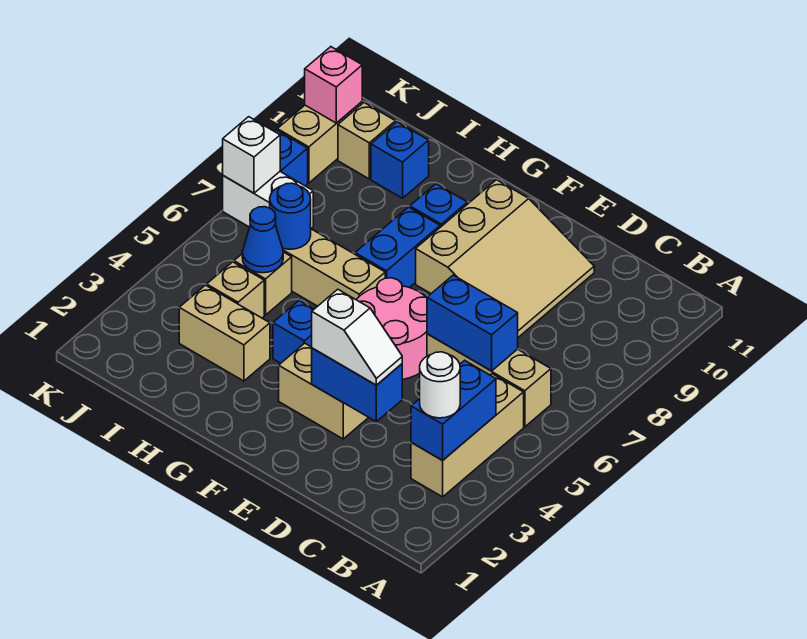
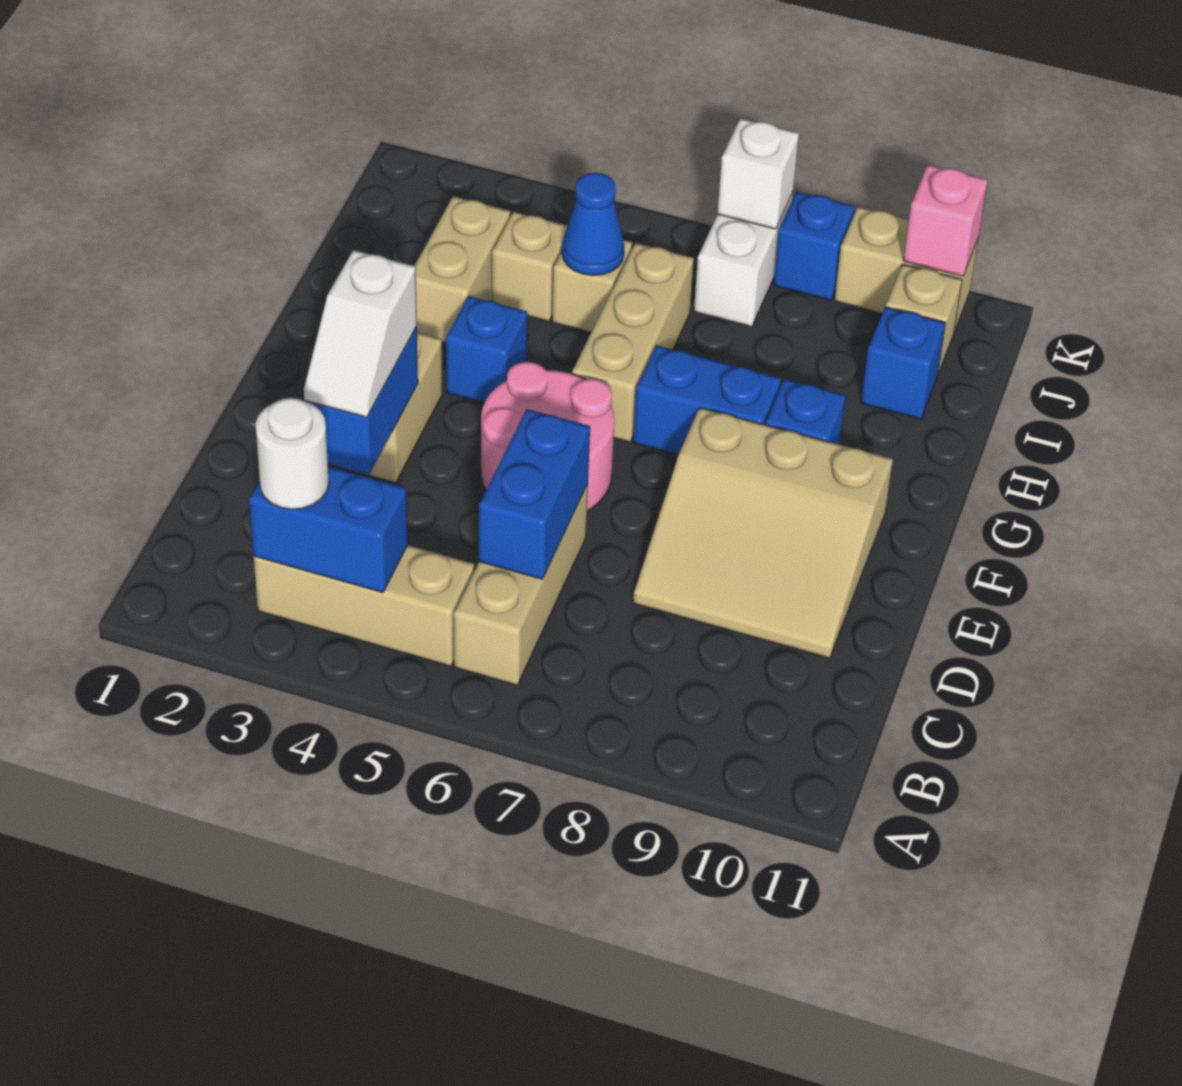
blue round brick I6 level 2 -> none

